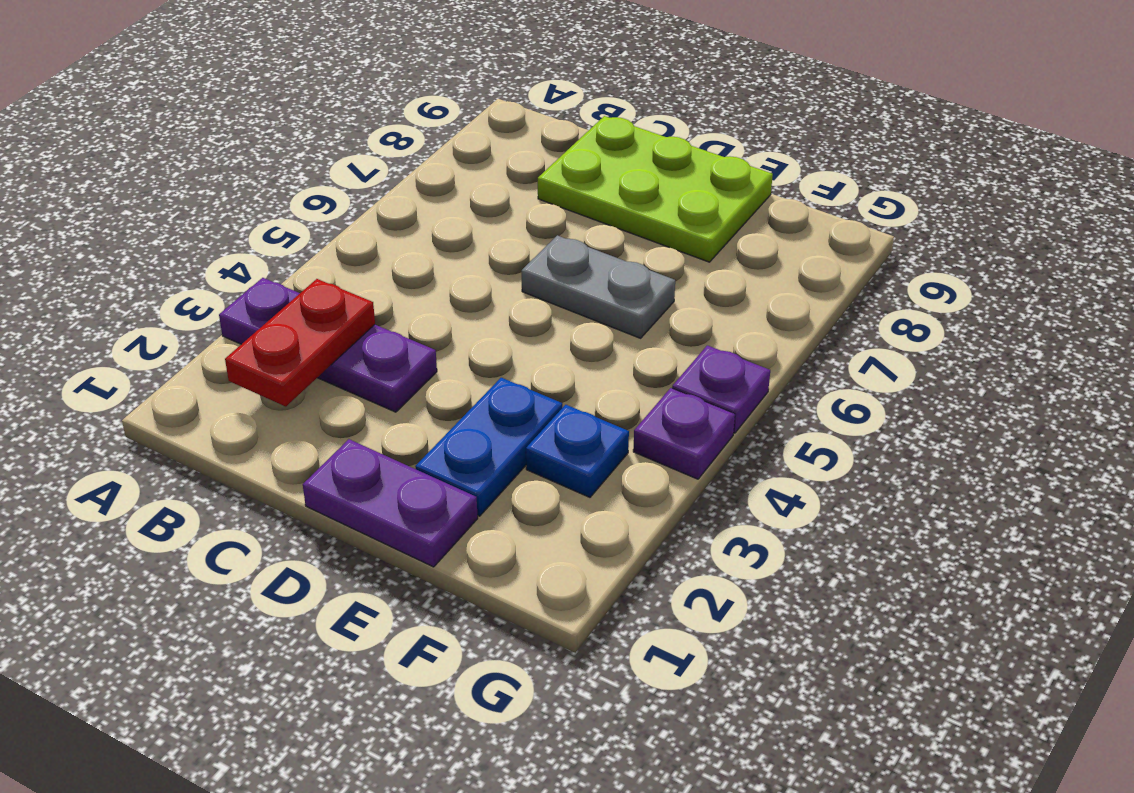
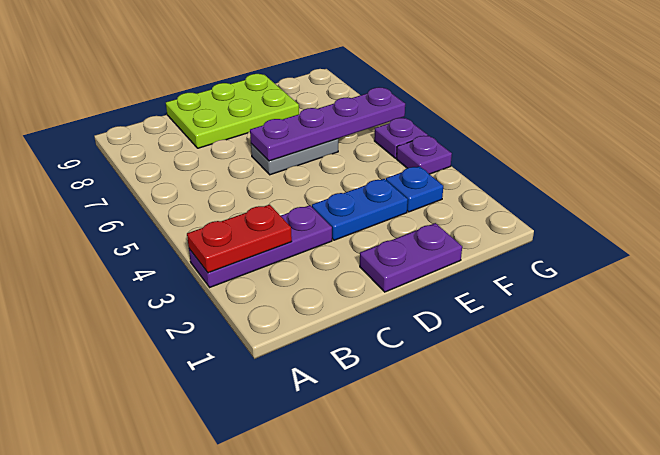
red plate B2:B3 level 2 -> red plate A3:B3 level 2
none -> purple plate D6:G6 level 2
blue plate E2:E3 level 1 -> blue plate D3:E3 level 1

